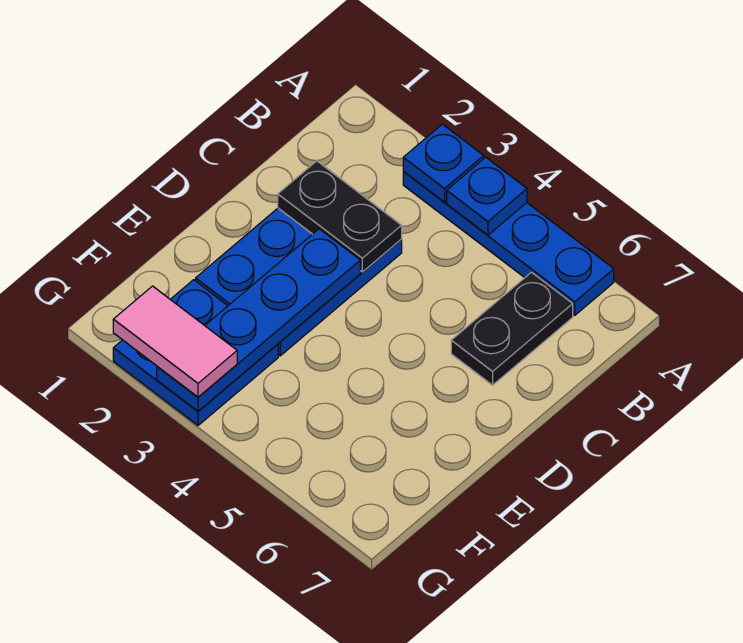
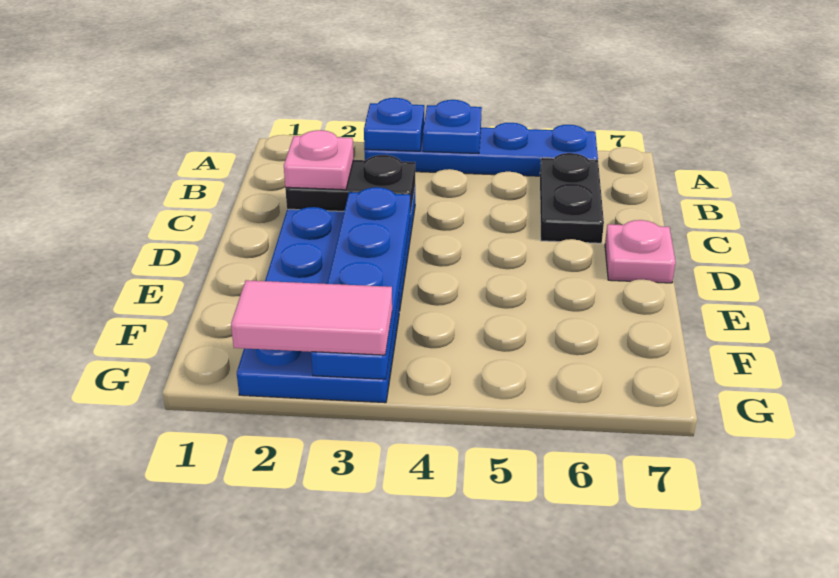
none -> pink plate C2 level 3
none -> pink plate D7 level 1

